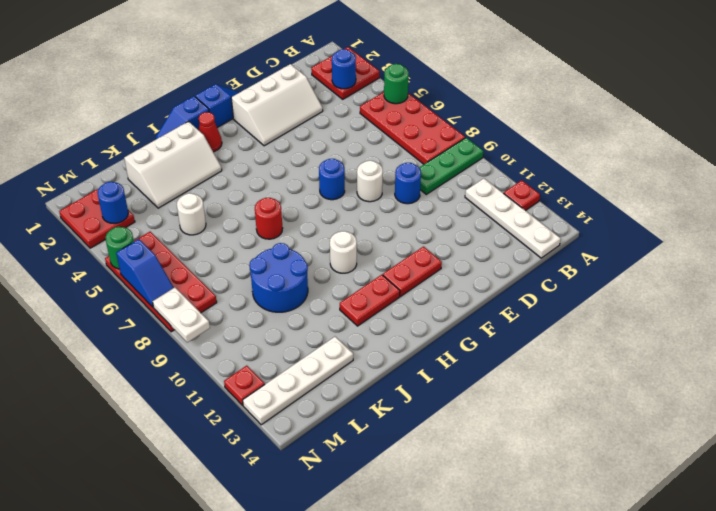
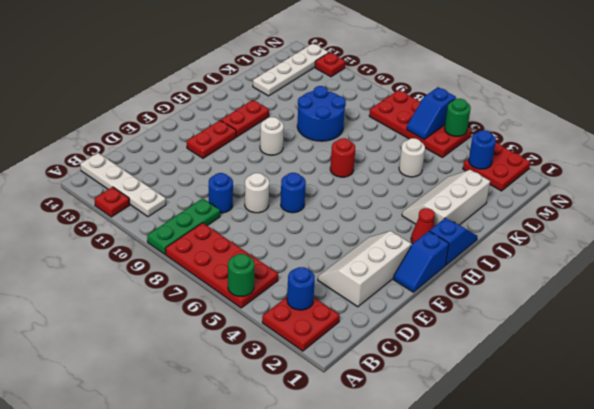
blue slope N6:N7 level 2 top 6 -> blue slope M6:N6 level 2 top N
white plate N8:N9 level 2 -> none

